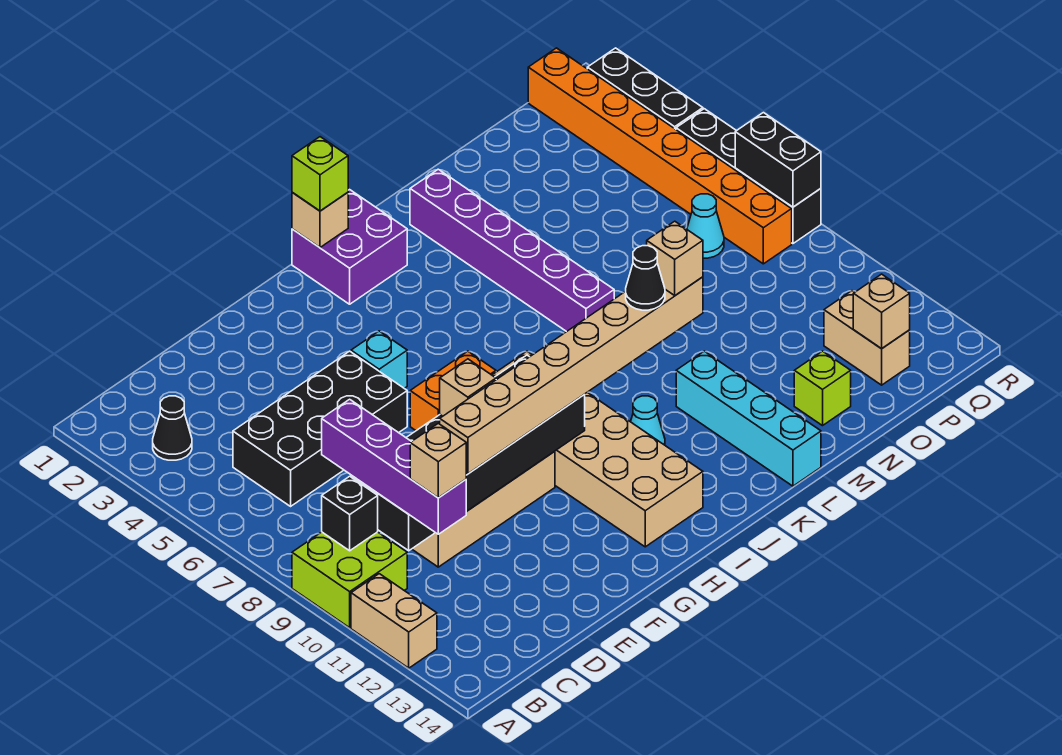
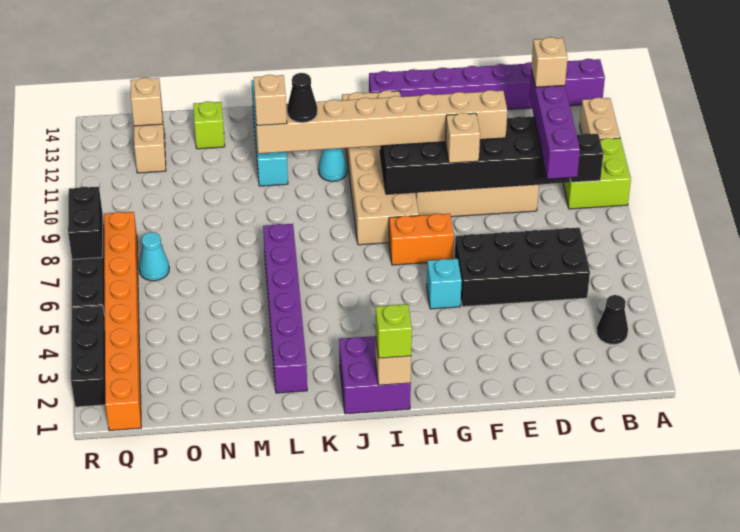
none -> purple brick A14:H14 level 1

